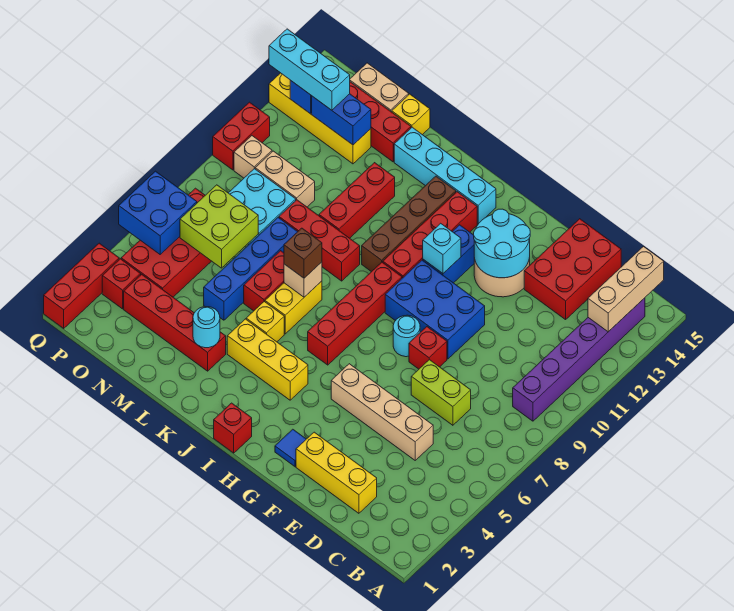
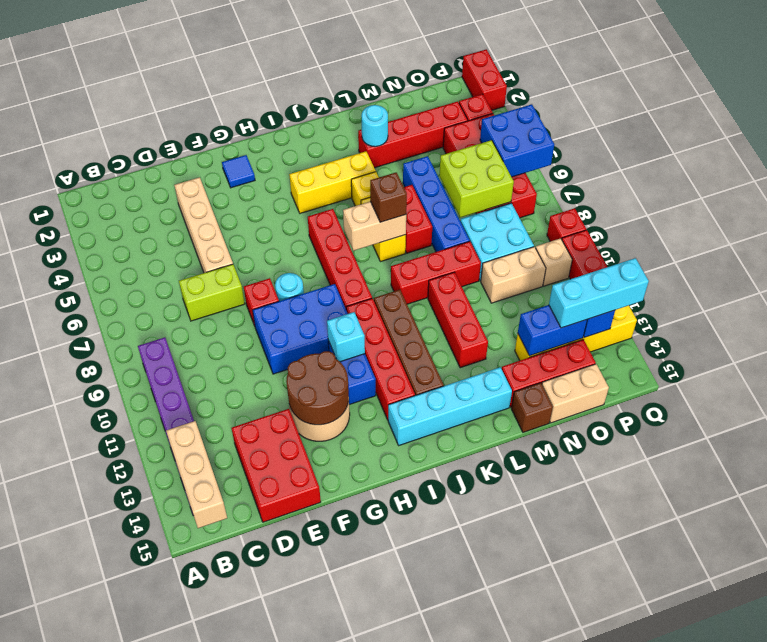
yellow brick D2:F2 level 1 -> none
tan brick D5:G5 level 1 -> tan brick E3:E6 level 1
cyan round brick F12:G13 level 2 -> brown round brick F12:G13 level 2
red brick I1 level 1 -> red brick Q9 level 1
tan brick K7 level 2 -> tan brick J7:K7 level 2
yellow brick M15 level 1 -> brown brick M15 level 1
red brick Q1:Q3 level 1 -> red brick Q1:Q2 level 1

